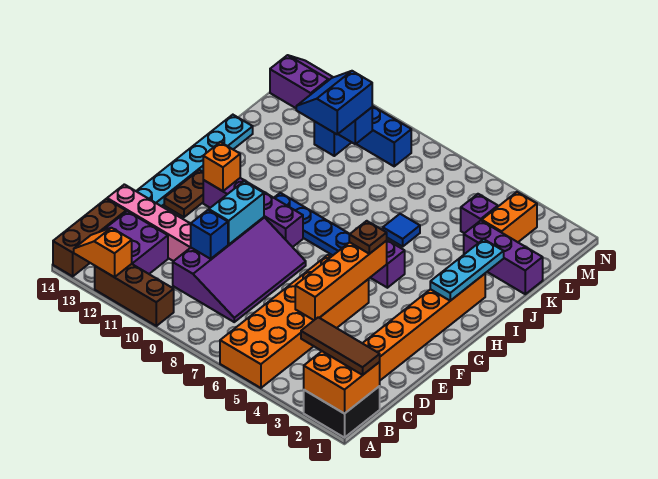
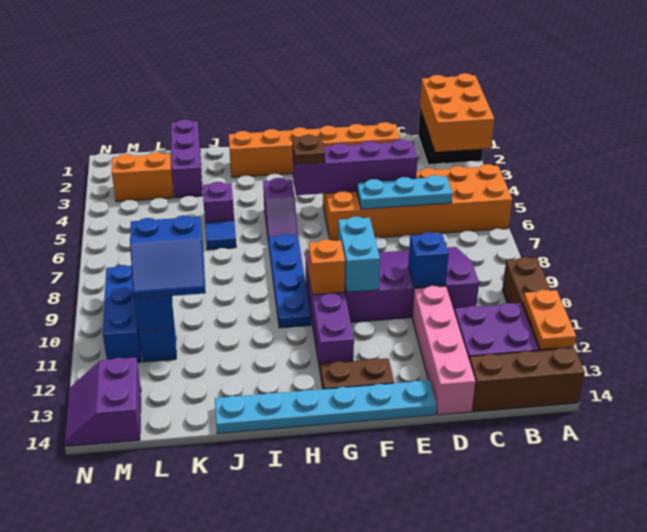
orange brick A1:B2 level 2 -> orange brick A1:B3 level 2
orange slope A12:A13 level 2 top 12 -> orange plate A12:A13 level 2
brown tile B1:B3 level 3 -> none
orange brick D5:G5 level 2 -> purple brick D5:G5 level 2
cyan brick E10:F10 level 2 -> cyan brick F9:F10 level 2
orange brick G12 level 2 -> orange brick G10 level 2
cyan plate H2:J2 level 2 -> cyan plate C6:E6 level 2
purple brick L4 level 1 -> purple brick J5 level 1

